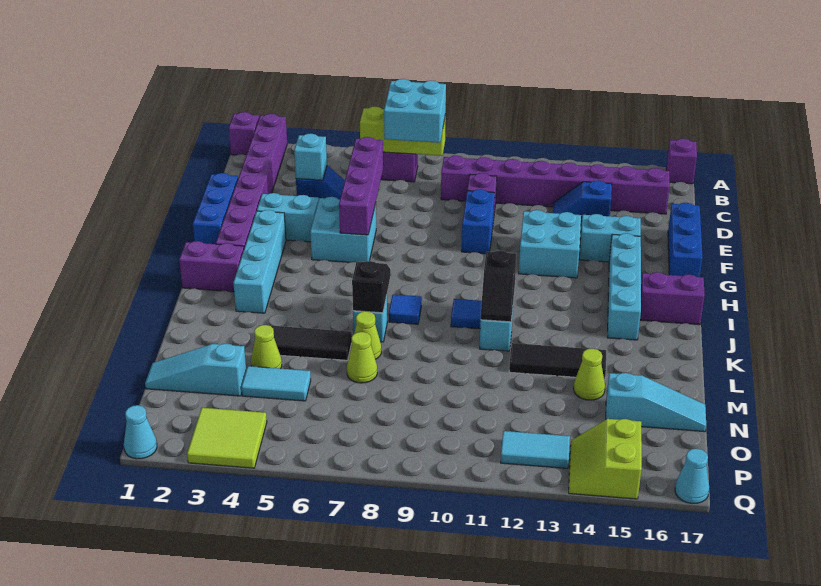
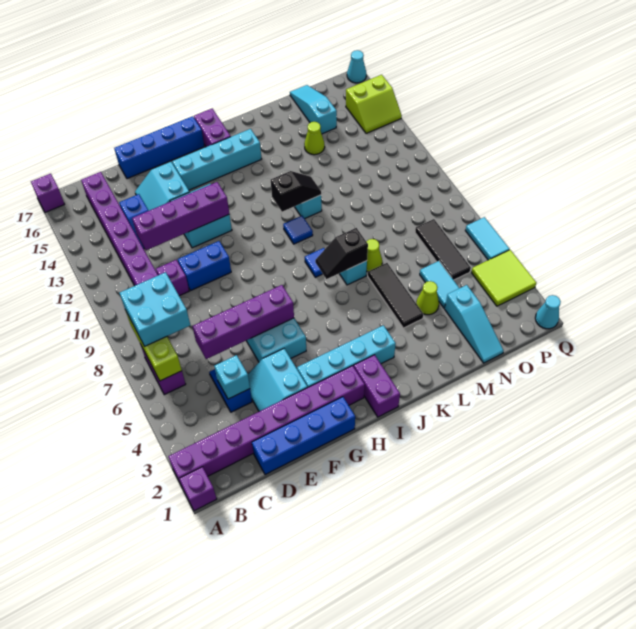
none -> purple brick D12:G12 level 2
blue brick E1:G1 level 1 -> blue brick D1:G1 level 1
blue brick E17:G17 level 1 -> blue brick E17:H17 level 1
black tile L12:L14 level 1 -> black tile O5:O7 level 1
lime cone M7 level 1 -> none
cyan tile P12:P13 level 1 -> cyan tile Q5:Q6 level 1

